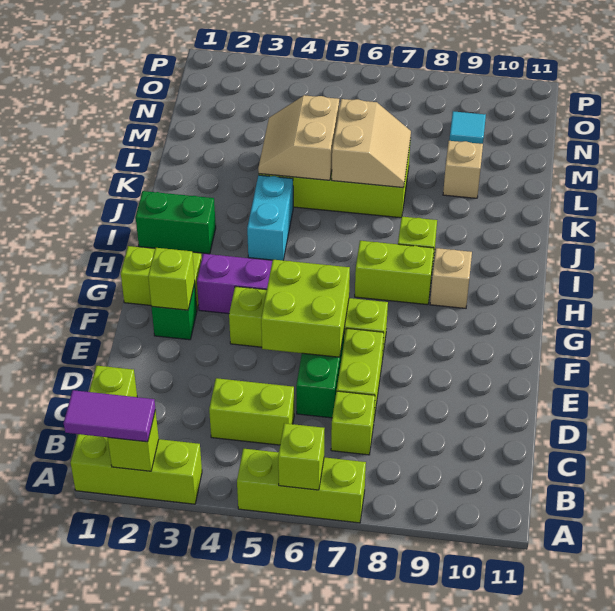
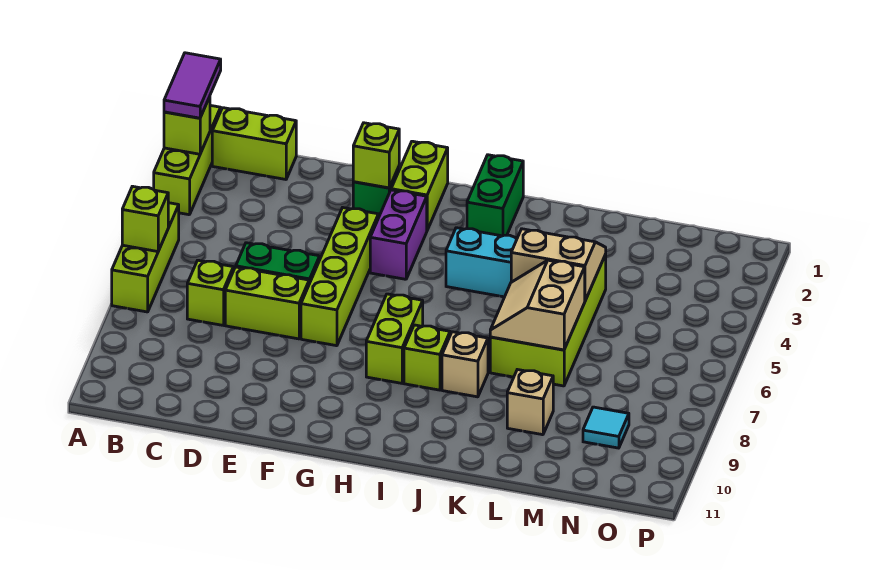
lime brick C4:C5 level 1 -> none
lime brick E5:F6 level 2 -> none
tan brick H9 level 1 -> tan brick J8 level 1
tan slope K6:L7 level 2 top 6 -> tan slope K6:L7 level 2 top L

